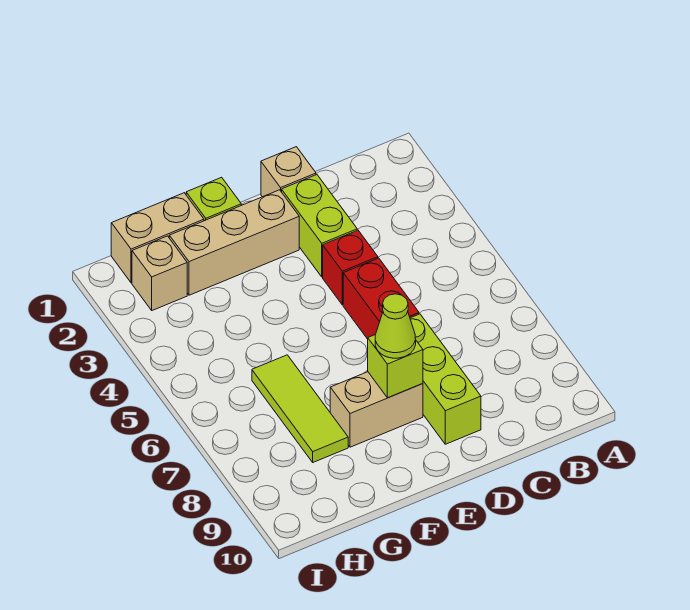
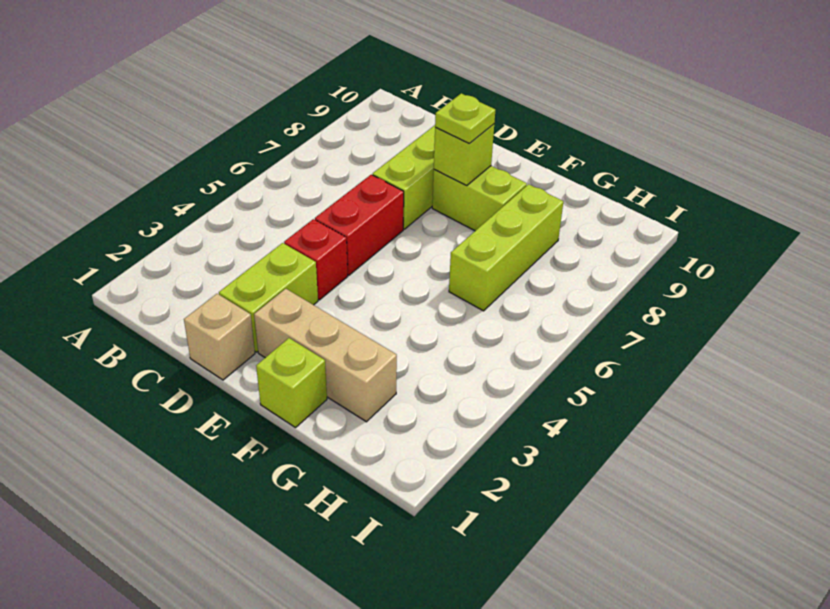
tan brick E8:F8 level 1 -> lime brick E8:F8 level 1
lime cone E8 level 3 -> lime plate E8 level 3
tan brick G1:H1 level 1 -> none
lime tile G6:G8 level 1 -> lime brick G6:G8 level 1
tan brick H2 level 1 -> none

